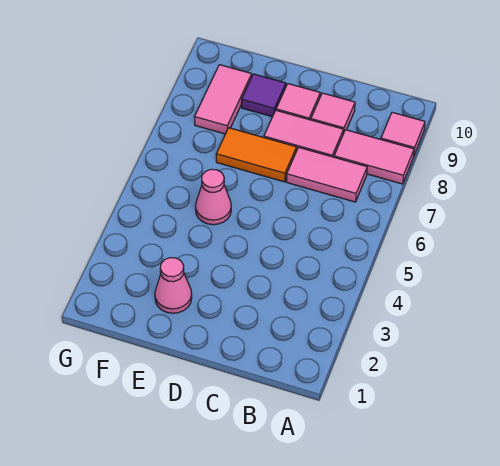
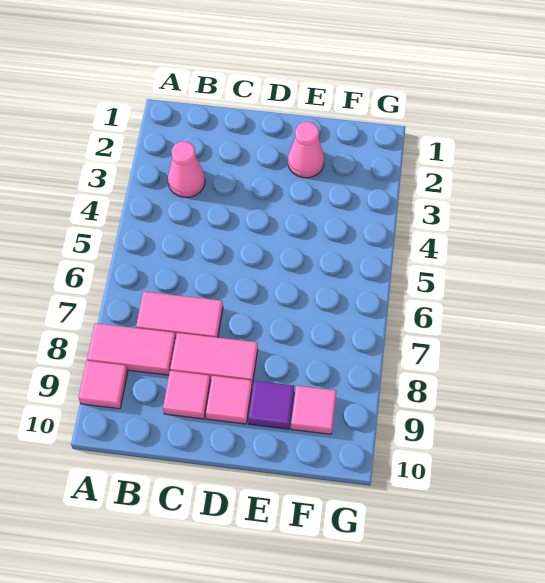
orange tile D7:E7 level 1 -> none
pink cone E5 level 1 -> pink cone B3 level 1
pink tile F8:F9 level 1 -> pink tile F9 level 1

